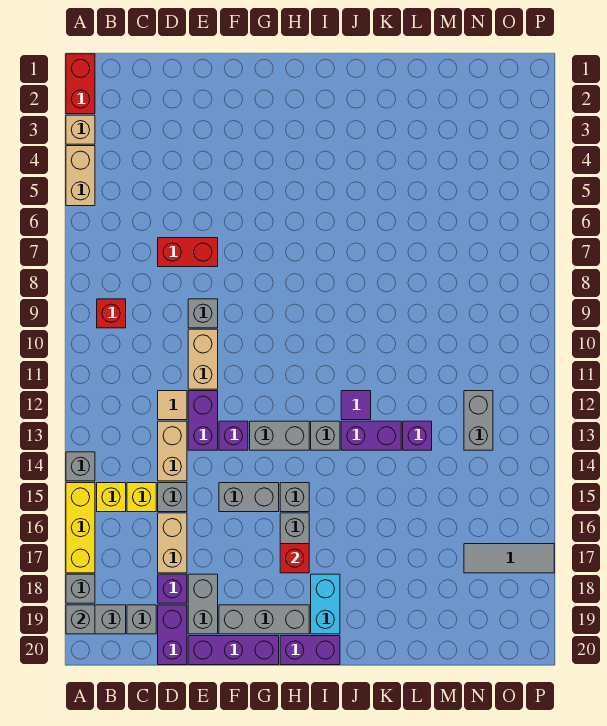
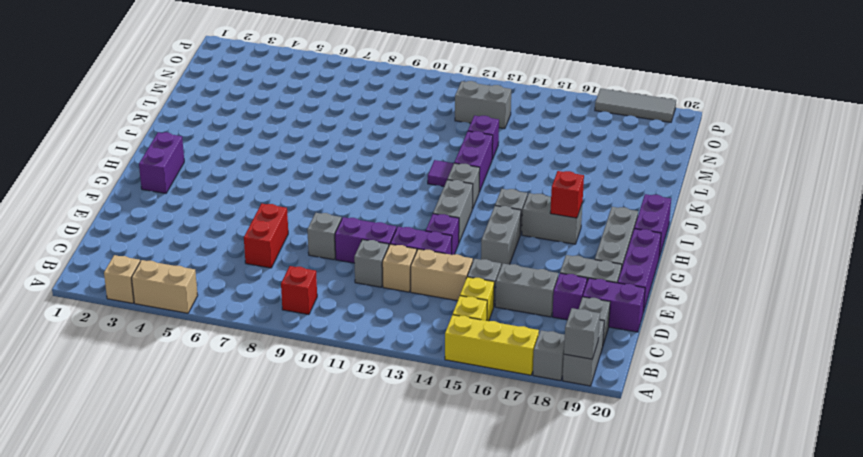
red brick A1:A2 level 1 -> none
grey brick A14 level 1 -> grey brick D11 level 1
tan tile D12 level 1 -> tan brick D12 level 1
tan brick D16:D17 level 1 -> grey brick D16:D17 level 1
tan brick E10:E11 level 1 -> purple brick E10:E11 level 1
none -> purple brick G2:H2 level 1
cyan brick I18:I19 level 1 -> none
grey tile N17:P17 level 1 -> grey tile P17:P19 level 1

